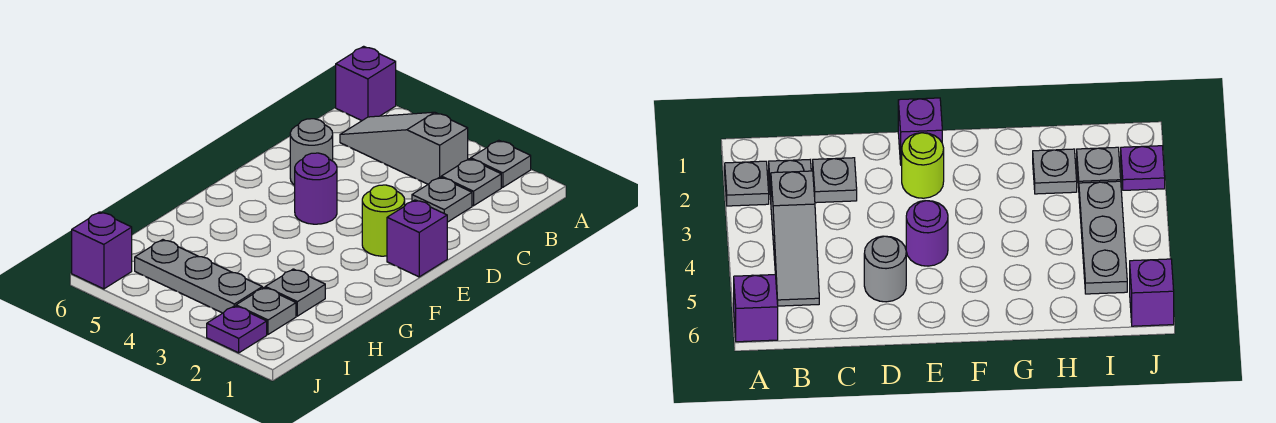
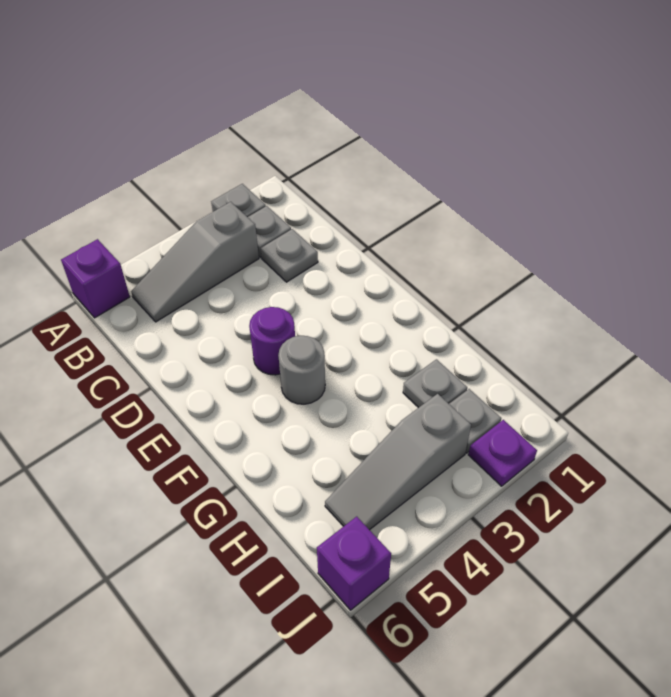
grey round brick D5 level 1 -> grey round brick F4 level 1
purple brick E1 level 1 -> none
lime round brick E2 level 1 -> none
grey plate I3:I5 level 1 -> grey slope I3:I5 level 1 top 3

